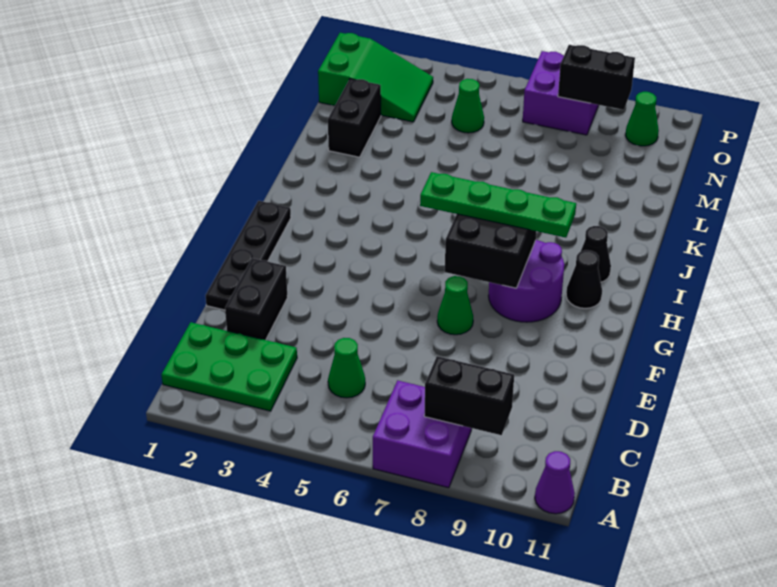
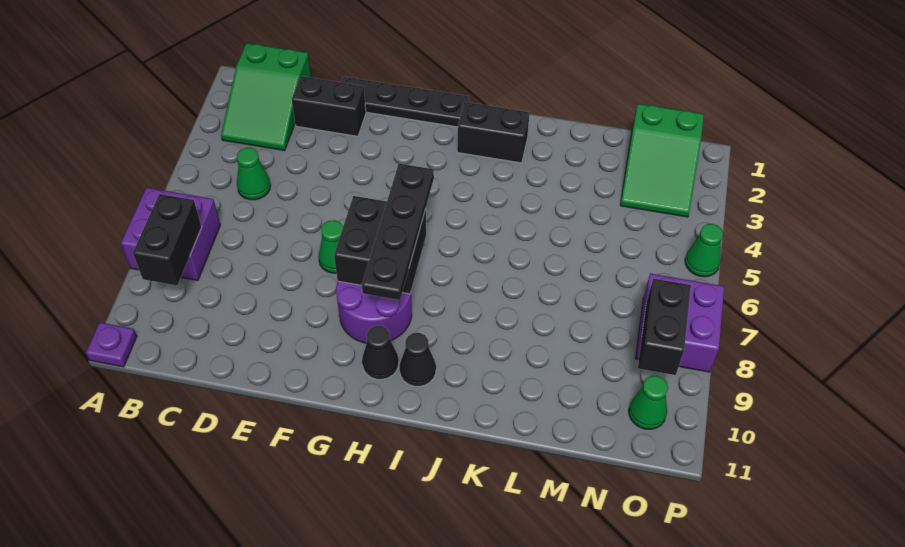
purple cone A11 level 1 -> purple plate A11 level 1
green plate B1:C3 level 1 -> green slope B1:C3 level 1 top 1
green plate H6:H9 level 3 -> black plate H6:H9 level 3
black brick L2:M2 level 1 -> black brick I2:J2 level 1
green cone N5 level 1 -> green cone P5 level 1

